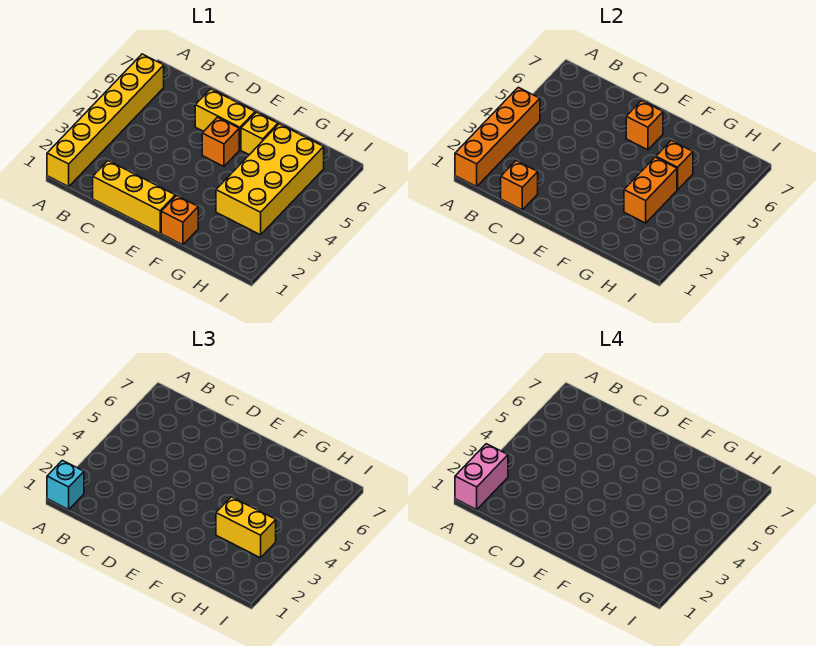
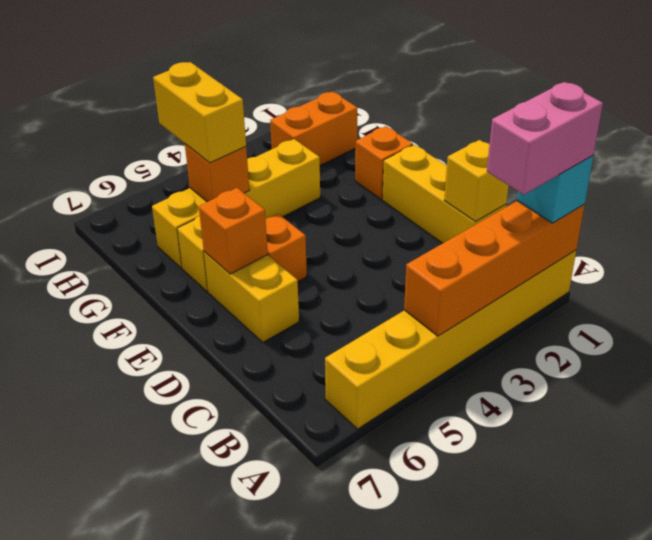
orange brick C1 level 2 -> yellow brick C1 level 2
yellow brick G3:H6 level 1 -> yellow brick G3:G6 level 1
orange brick G3:G4 level 2 -> orange brick H1:H2 level 1
yellow brick G3:H3 level 3 -> yellow brick G5:H5 level 3

